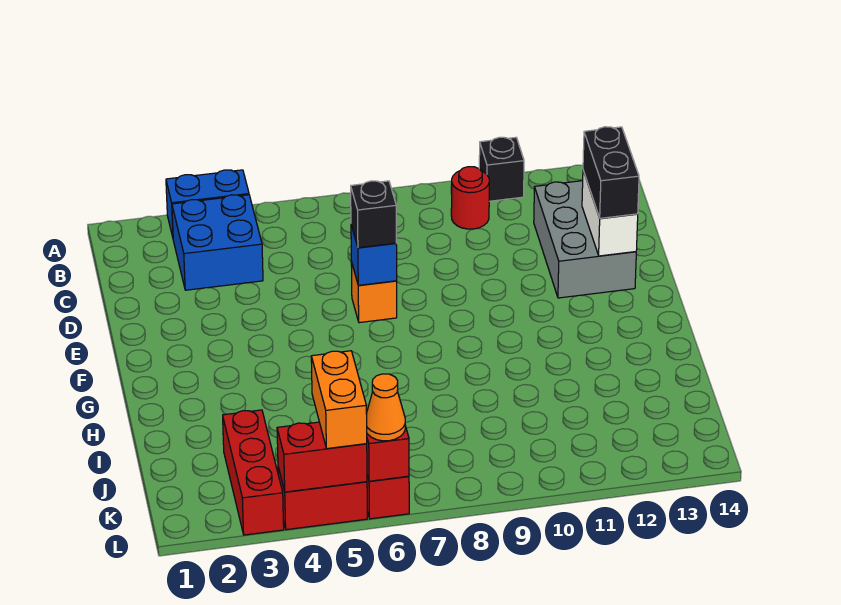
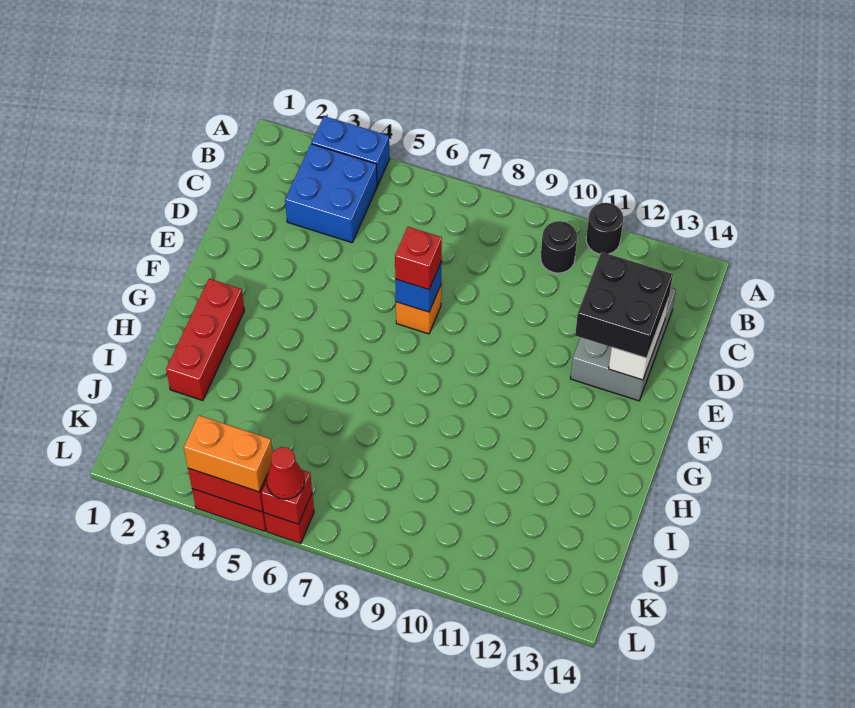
black brick A11 level 1 -> black round brick A11 level 1
red round brick B10 level 1 -> black round brick B10 level 1
black brick D13:E13 level 3 -> black brick D12:E13 level 3
black brick E7 level 3 -> red brick E7 level 3
red brick J3:L3 level 1 -> red brick G2:I2 level 1
orange brick K5:L5 level 3 -> orange brick L4:L5 level 3
orange cone L6 level 3 -> red cone L6 level 3

